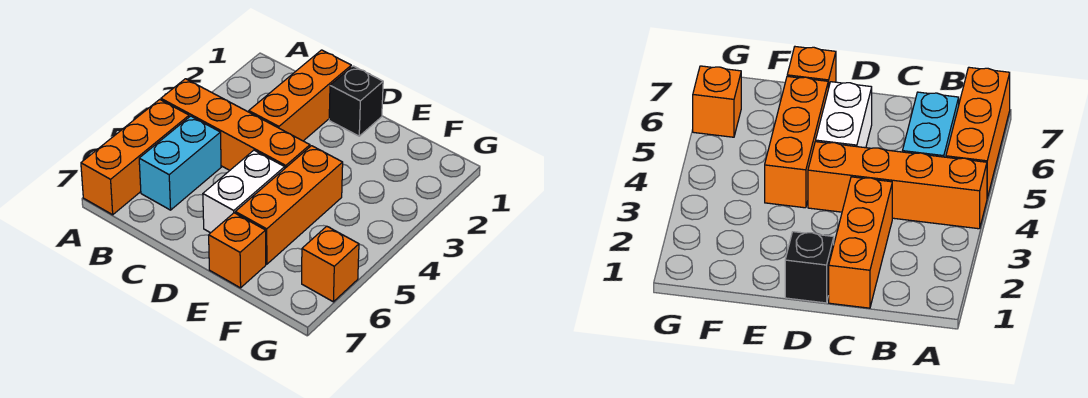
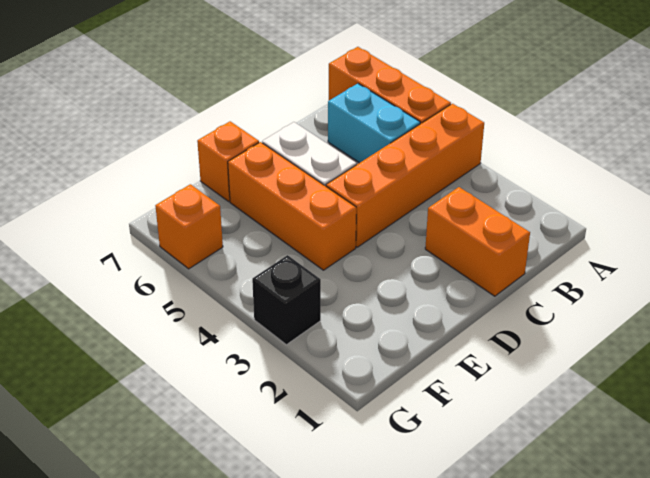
orange brick C1:C3 level 1 -> orange brick C1:C2 level 1
black brick D1 level 1 -> black brick G3 level 1

